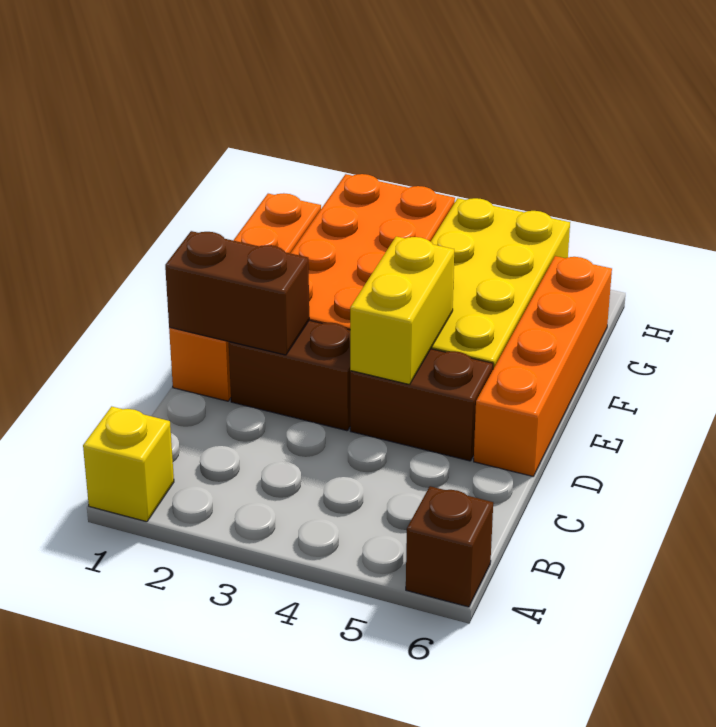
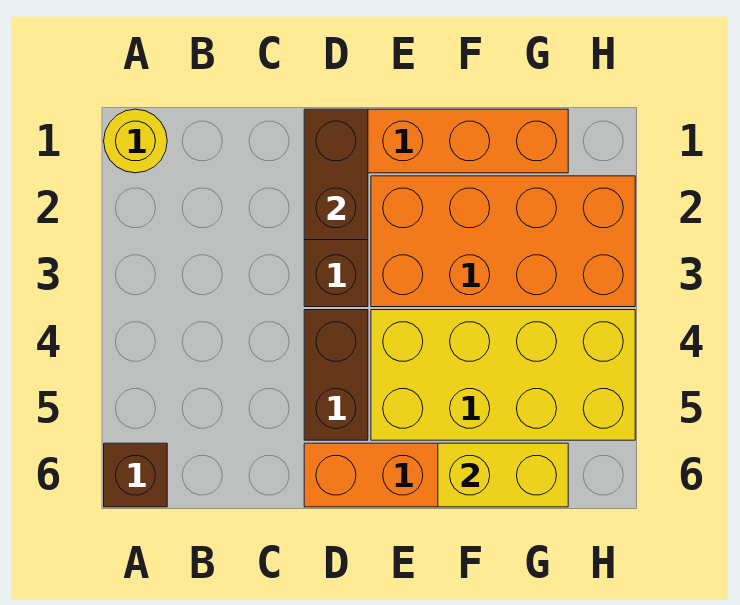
yellow brick A1 level 1 -> yellow round brick A1 level 1
yellow brick D4:E4 level 2 -> yellow brick F6:G6 level 2

